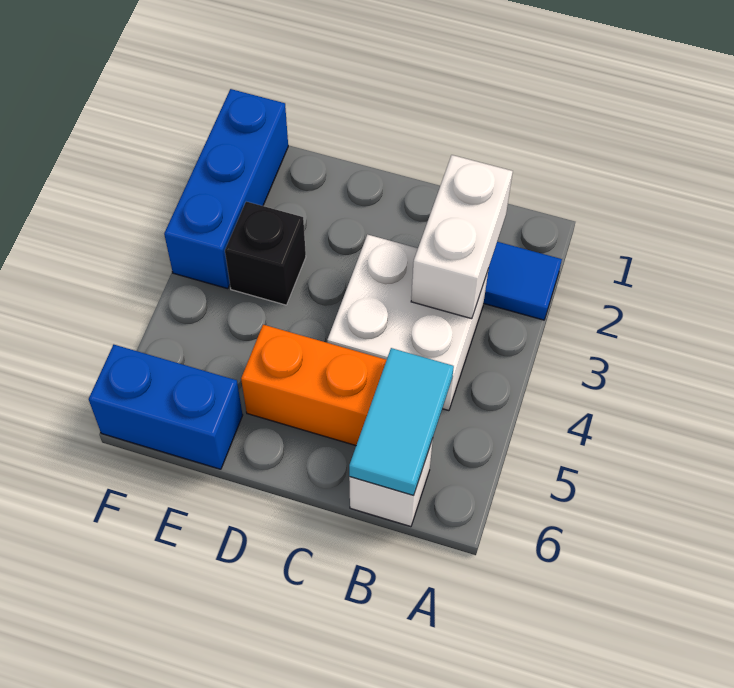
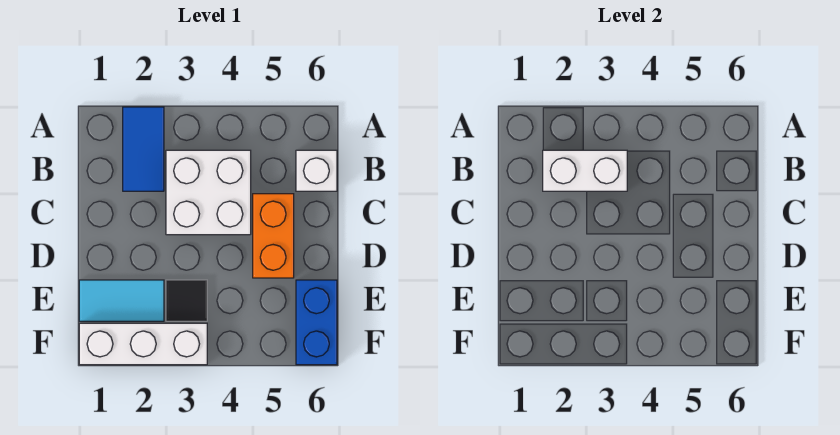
cyan tile B5:B6 level 2 -> cyan tile E1:E2 level 1
black brick E3 level 1 -> black tile E3 level 1
blue brick F1:F3 level 1 -> white brick F1:F3 level 1

